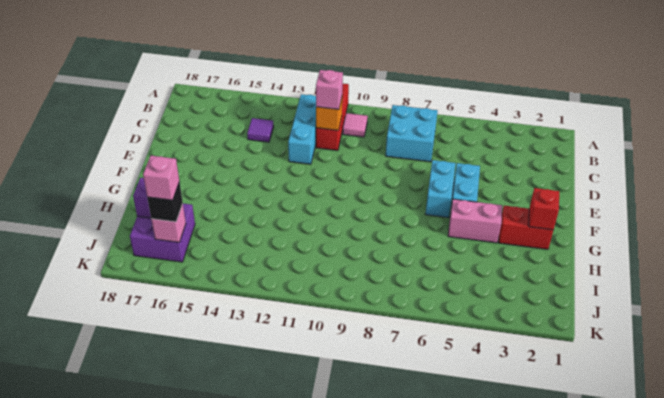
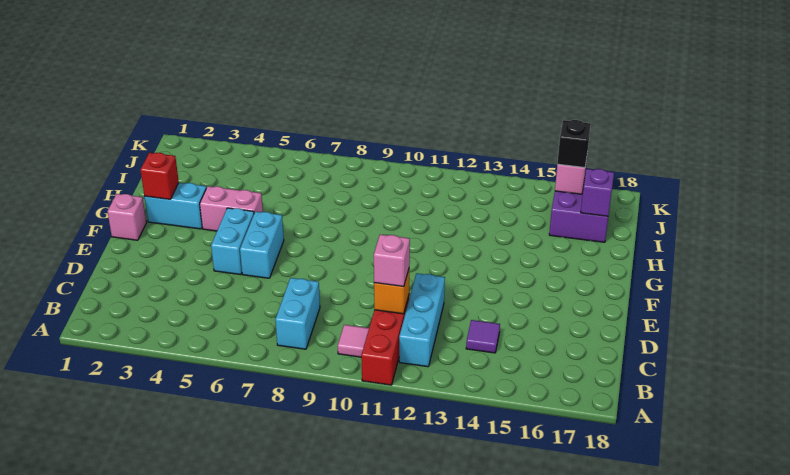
cyan brick B7:C8 level 1 -> cyan brick B8:C8 level 1
red brick G2:G3 level 1 -> cyan brick G2:G3 level 1
pink brick J16 level 4 -> pink brick F1 level 1

